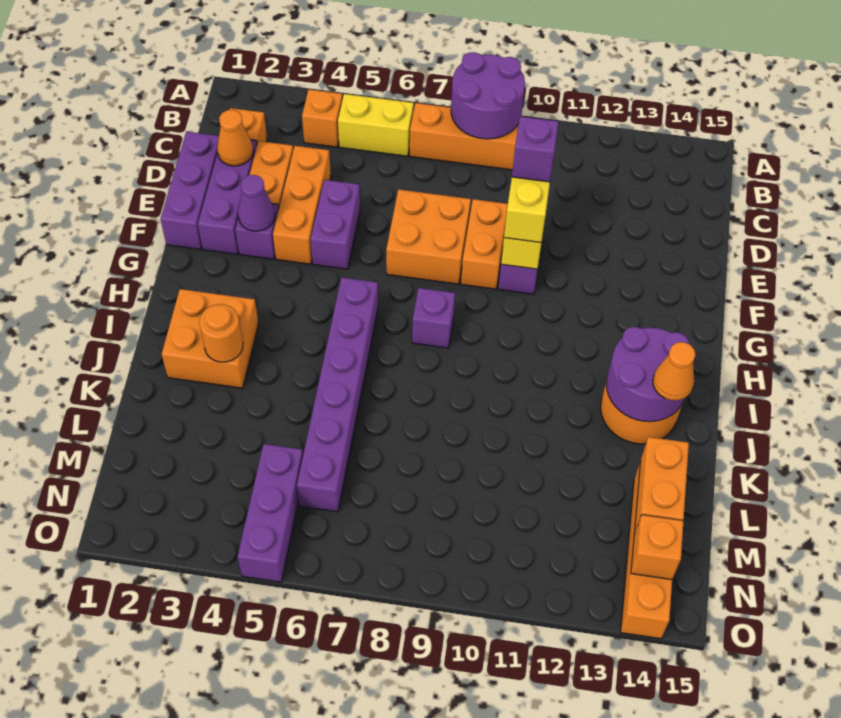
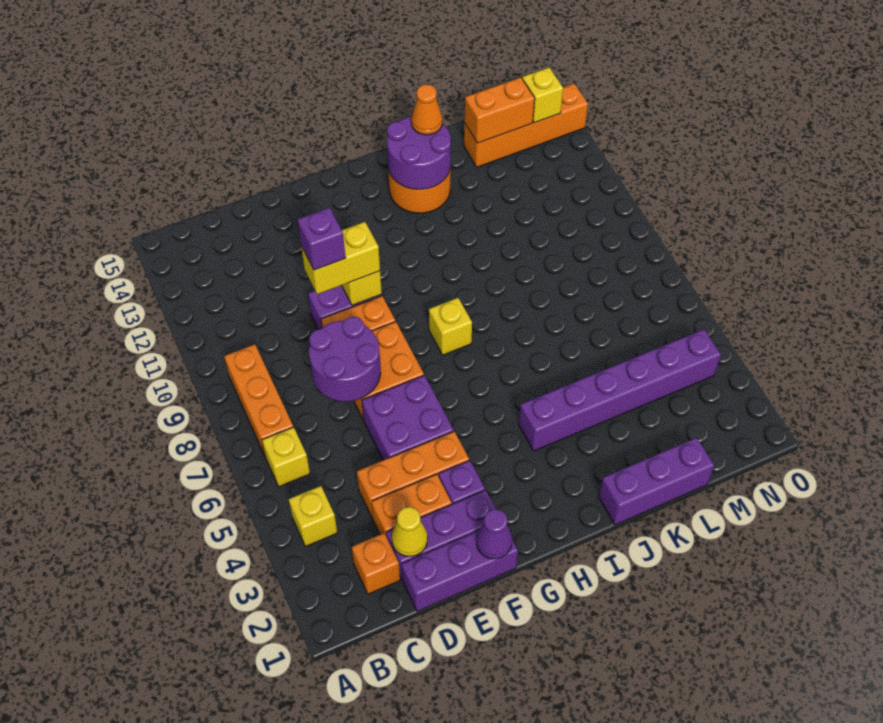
purple round brick A8:B9 level 2 -> purple round brick D7:E8 level 2
orange brick B4 level 1 -> yellow brick B4 level 1
yellow brick B5:B6 level 1 -> yellow brick B6 level 1
orange cone D2 level 2 -> yellow cone D2 level 2
purple brick E5:F5 level 1 -> purple brick E5:F6 level 1
purple cone F3 level 2 -> purple cone F1 level 2
purple brick H6:M6 level 1 -> purple brick I4:N4 level 1
purple brick H8 level 1 -> yellow brick H8 level 1
orange brick I2:J3 level 1 -> none
orange round brick J3 level 2 -> none
purple brick M5:O5 level 1 -> purple brick J1:L1 level 1
orange brick N14 level 2 -> yellow brick N14 level 2

